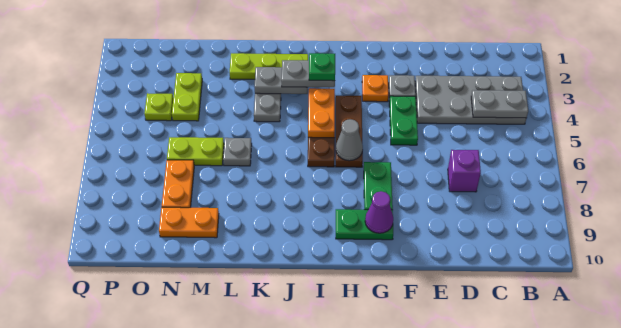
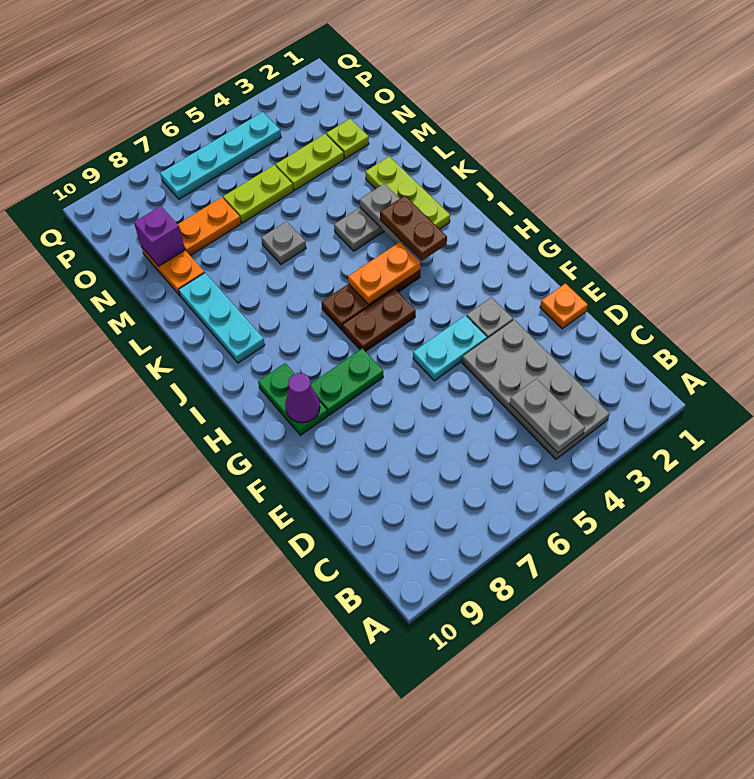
purple brick D7 level 1 -> purple brick N9 level 2
green plate F4:F5 level 1 -> cyan plate F4:F5 level 1
orange plate G3 level 1 -> orange plate E1 level 1
brown plate H4:H6 level 1 -> brown plate H5:H6 level 1
grey cone H6 level 2 -> none
grey plate I3:J3 level 3 -> brown plate I3:J3 level 3
green plate I3 level 4 -> none
none -> cyan plate J9:L9 level 1
lime plate M6:N6 level 1 -> lime plate N5:N6 level 1
lime plate O4 level 1 -> lime plate N2 level 1
none -> cyan plate P4:P7 level 1

